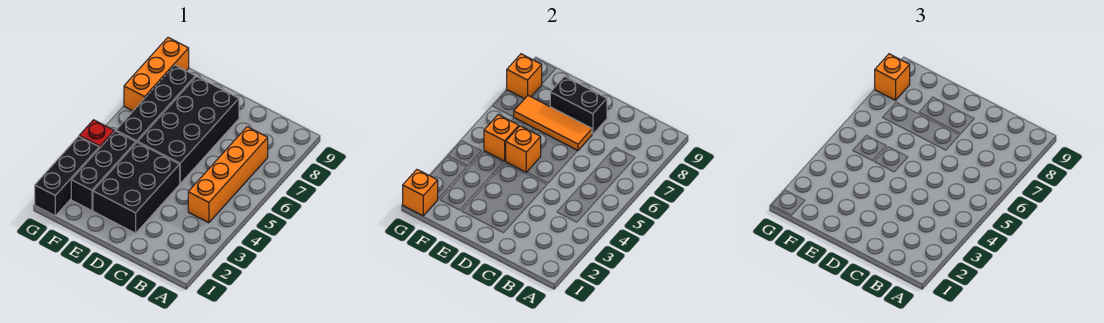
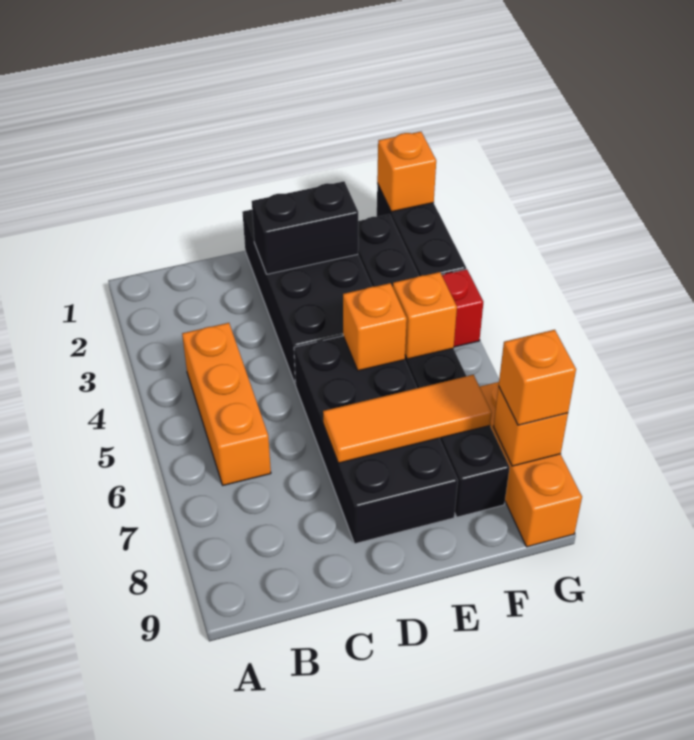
orange brick B4:B7 level 1 -> orange brick B4:B6 level 1
black brick D2:E4 level 1 -> black brick D1:E4 level 1
black brick D8:E8 level 2 -> black brick D2:E2 level 2

